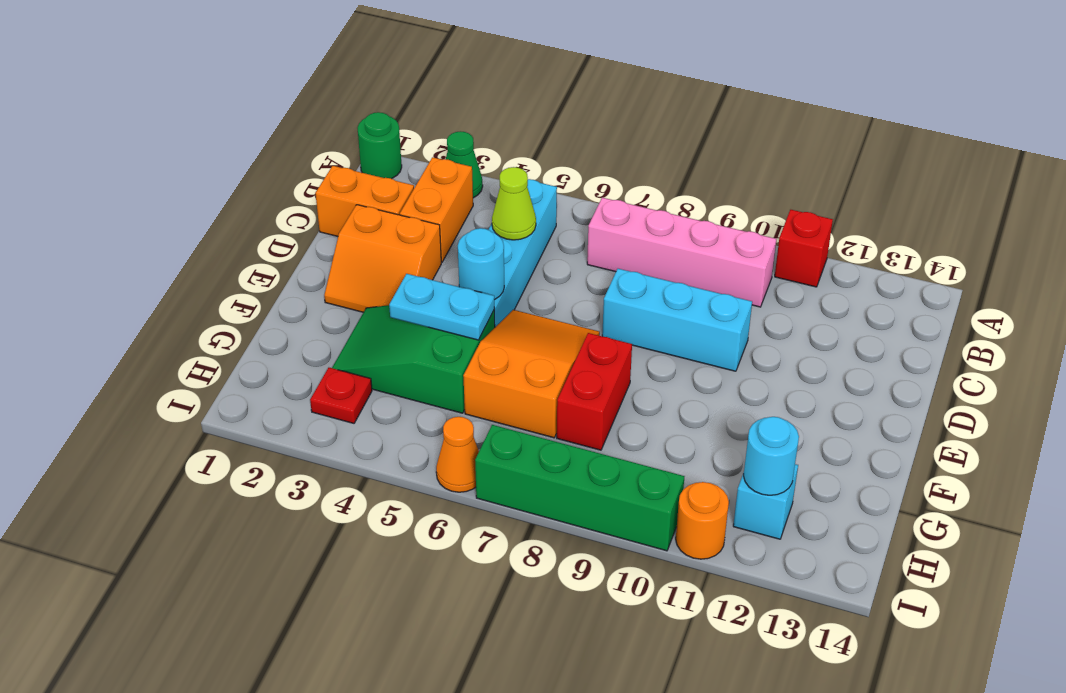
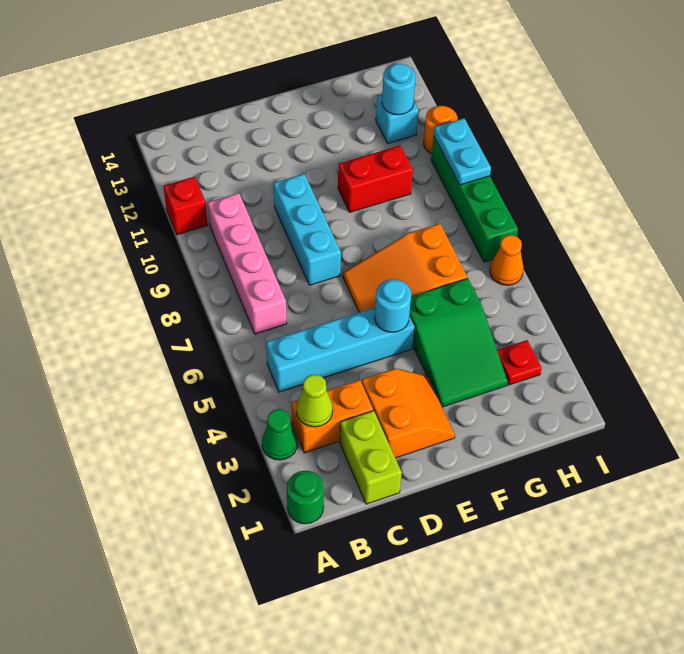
orange brick C1:C2 level 1 -> lime brick C1:C2 level 1
lime cone C5 level 2 -> lime cone B3 level 2
cyan plate F4:F5 level 2 -> cyan plate I9:I10 level 2
red brick F8:G8 level 1 -> red brick F10:G10 level 1

